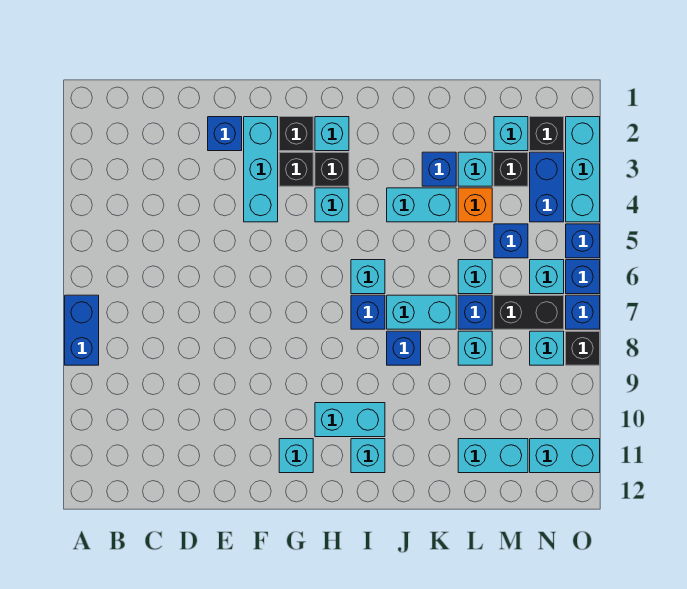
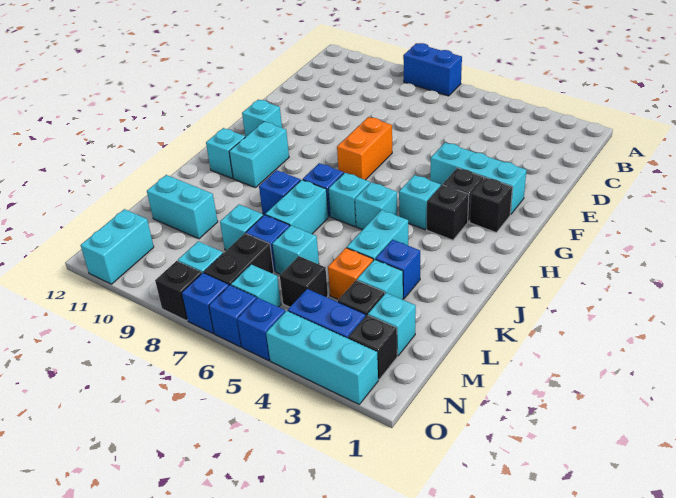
blue brick E2 level 1 -> none
none -> orange brick F7:G7 level 1
cyan brick H2 level 1 -> cyan brick I5 level 1
cyan brick L11:M11 level 1 -> cyan brick L10:L11 level 1
blue brick M5 level 1 -> black brick M5 level 1

